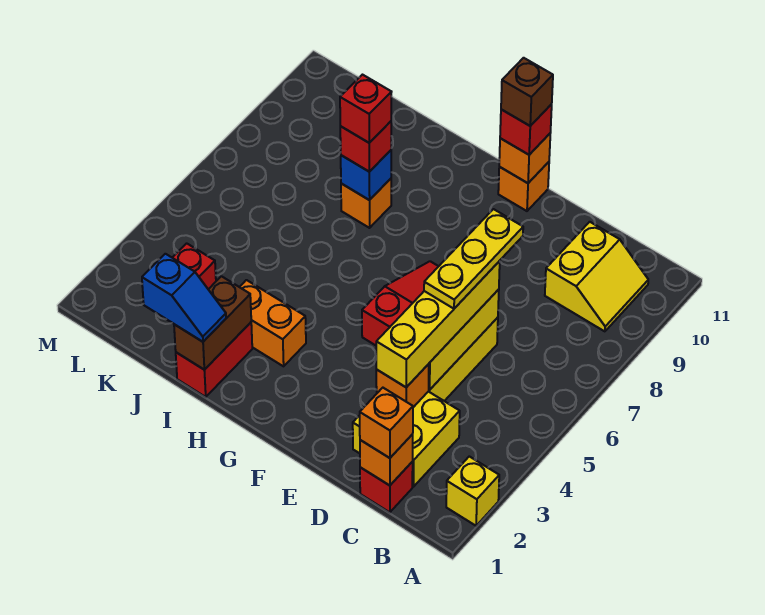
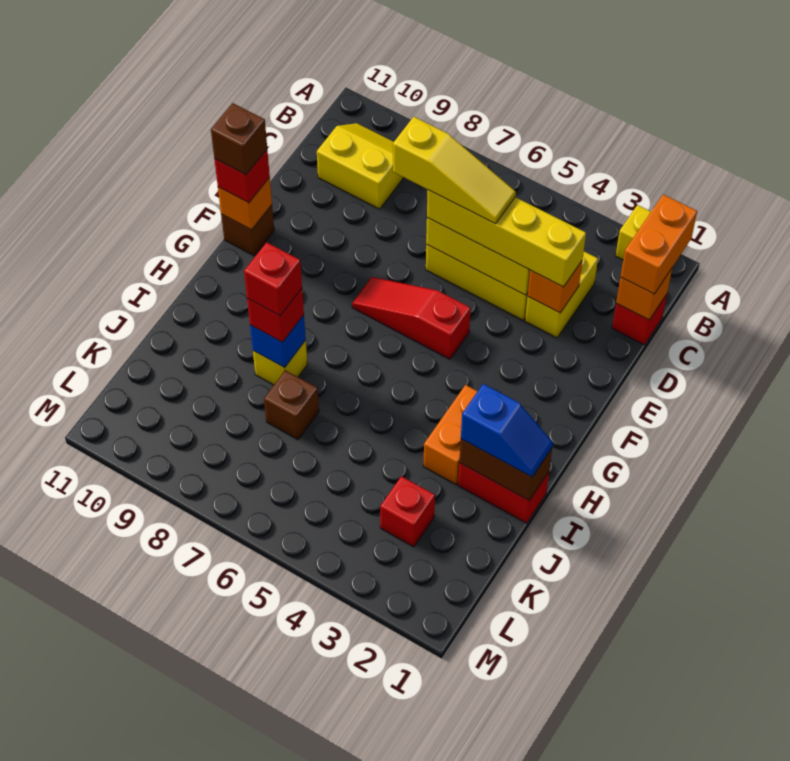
orange brick C1 level 3 -> orange brick B1:C1 level 3
yellow brick C2:D3 level 1 -> yellow brick C3:D3 level 1
yellow plate D5:D7 level 4 -> yellow slope D5:D7 level 4 top 7
orange brick F11 level 1 -> brown brick F11 level 1
blue slope I1:J1 level 3 top J -> blue slope I1:I2 level 3 top 2
orange brick I8 level 1 -> yellow brick I8 level 1
none -> brown brick J7 level 1

